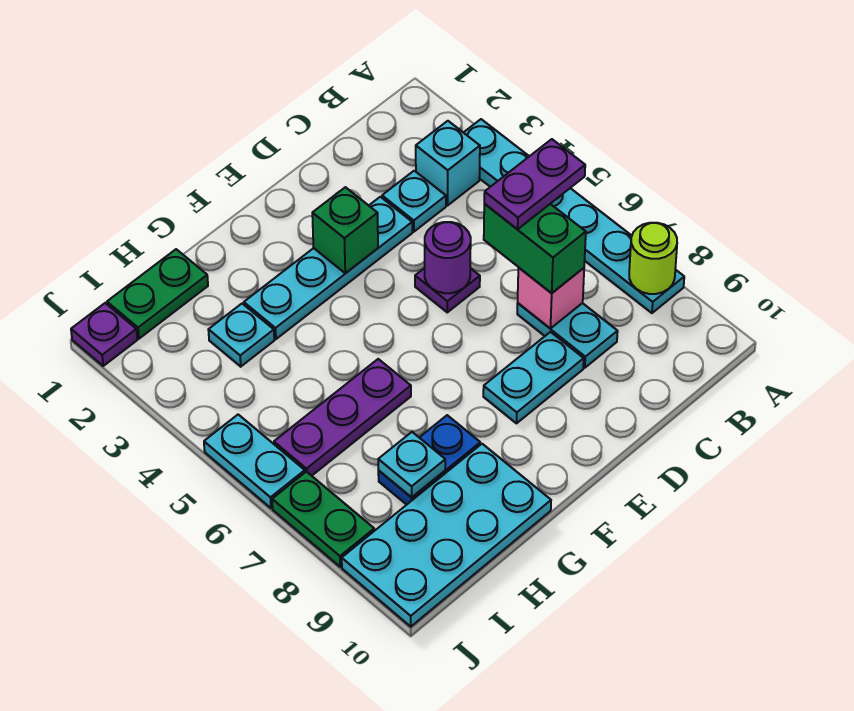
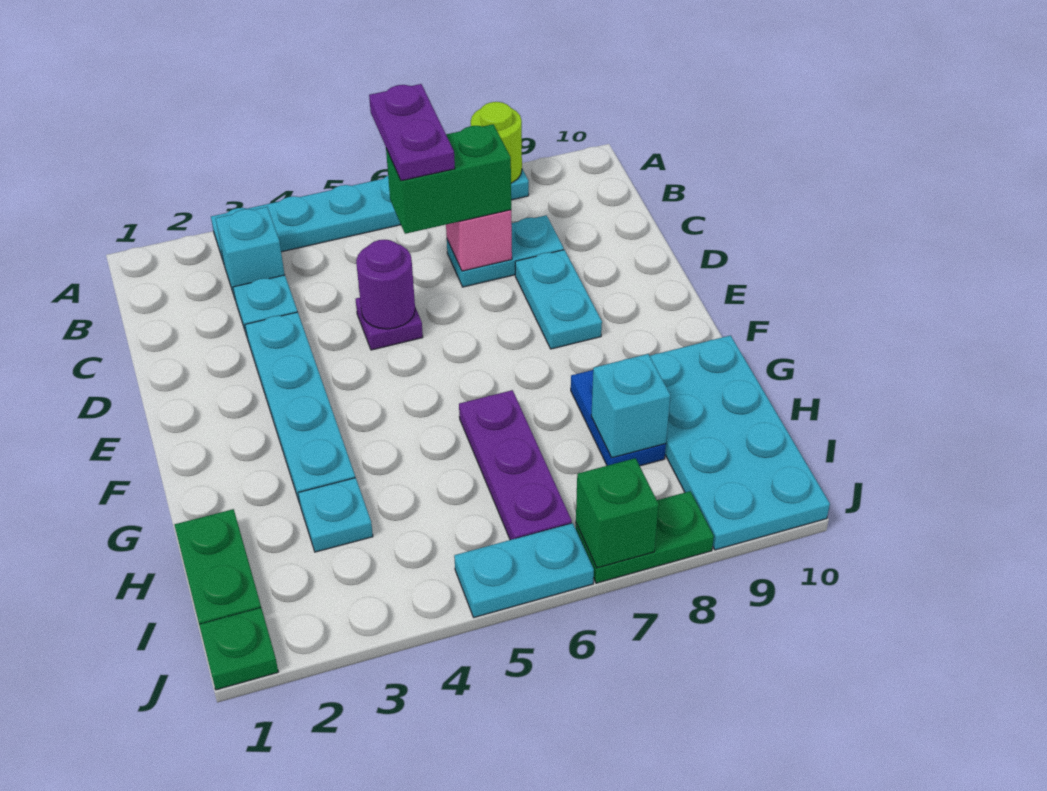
green brick E3 level 2 -> green brick J7 level 2
cyan plate H8 level 2 -> cyan brick H8 level 2
purple plate J1 level 1 -> green plate J1 level 1

